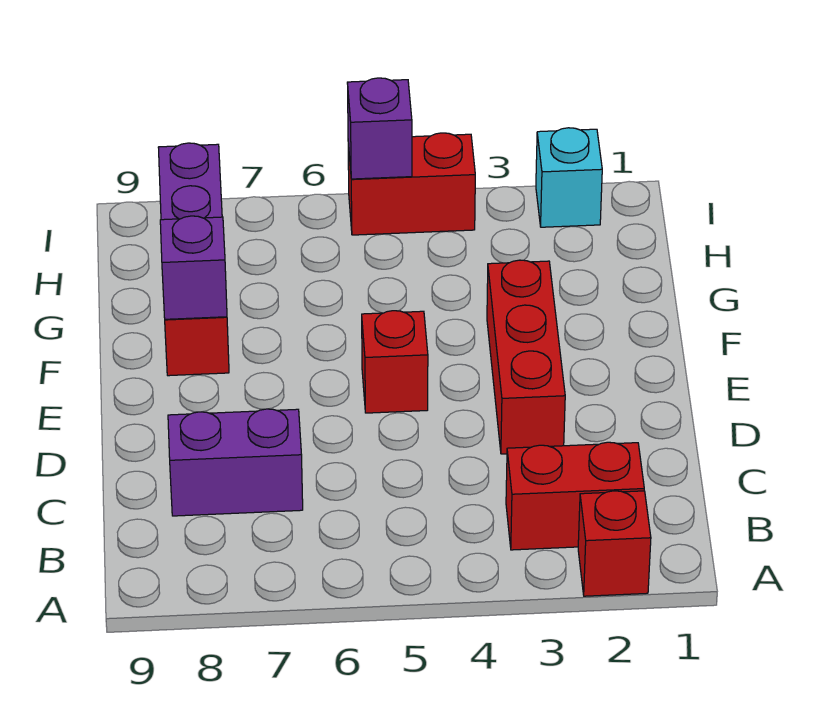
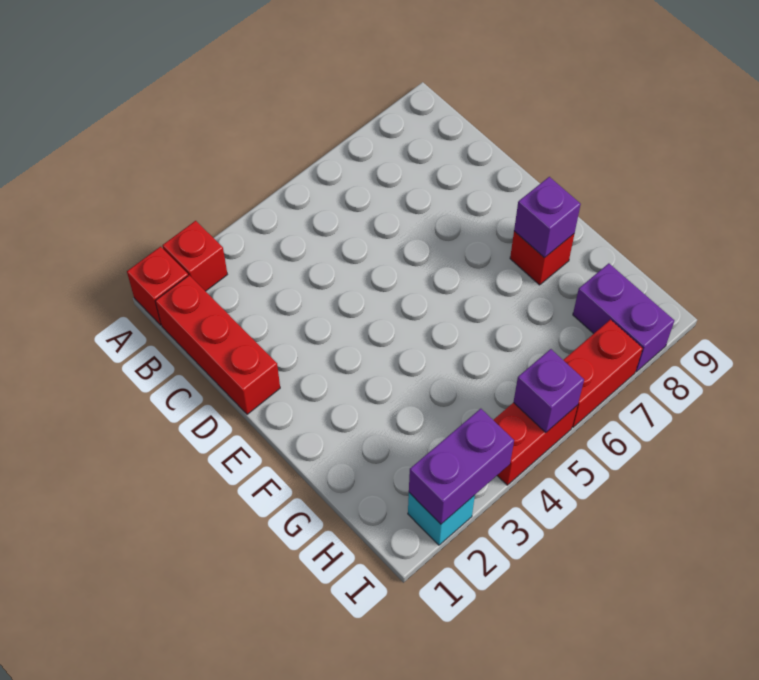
red brick B2:B3 level 1 -> red brick I6:I7 level 1
purple brick C7:C8 level 1 -> purple brick I2:I3 level 2
red brick D3:F3 level 1 -> red brick B1:D1 level 1
red brick E5 level 1 -> red brick A1 level 1

